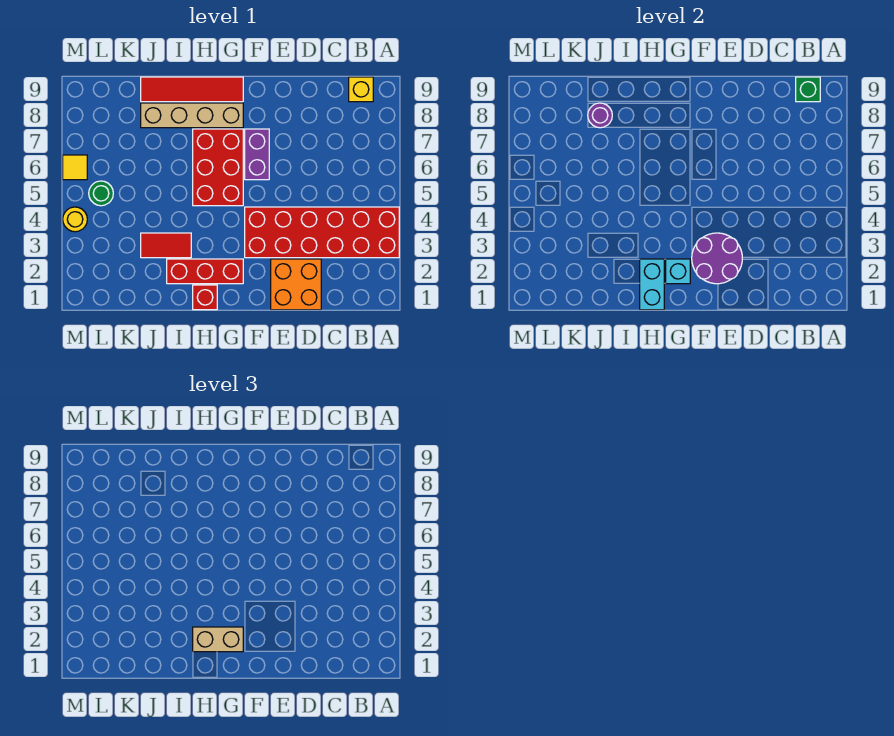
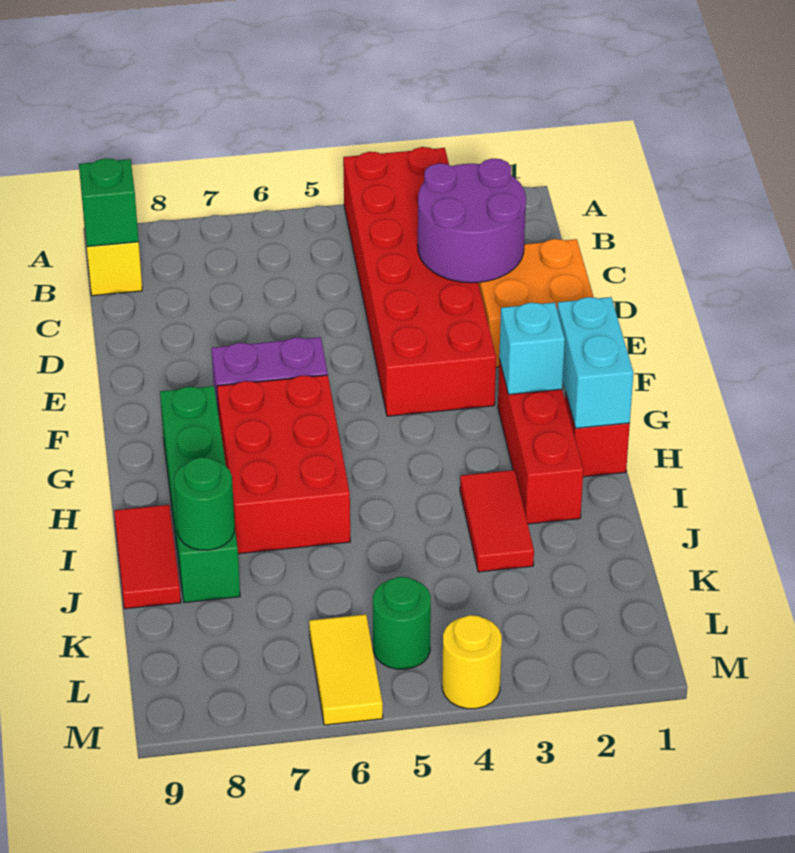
purple round brick E2:F3 level 2 -> purple round brick C2:D3 level 2
tan brick G2:H2 level 3 -> none
red brick G5:H7 level 1 -> red brick G6:I7 level 1
tan brick G8:J8 level 1 -> green brick G8:J8 level 1
red tile G9:J9 level 1 -> red tile I9:J9 level 1
cyan brick H1:H2 level 2 -> cyan brick G1:H1 level 2
purple round brick J8 level 2 -> green round brick J8 level 2
yellow tile M6 level 1 -> yellow tile L6:M6 level 1

